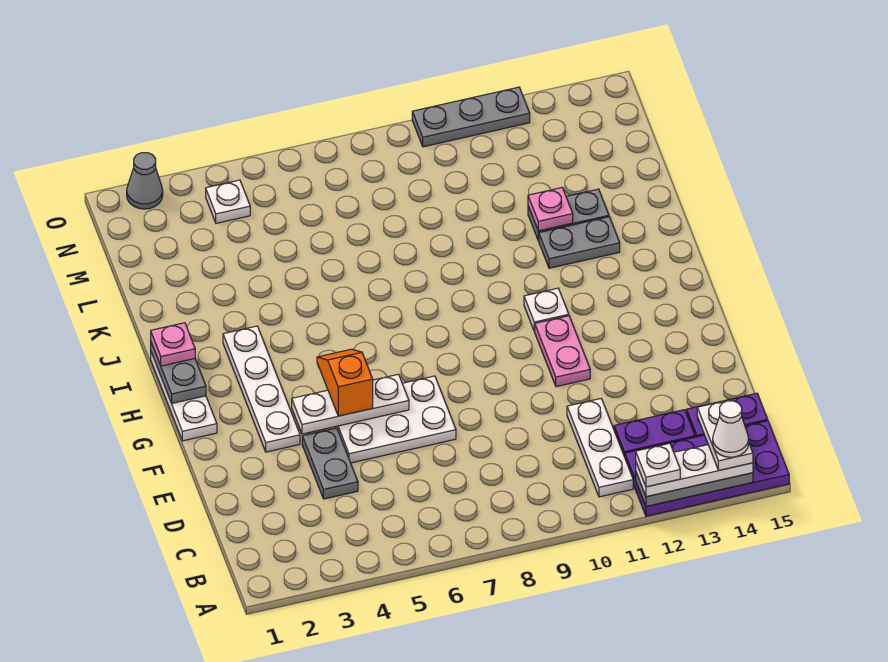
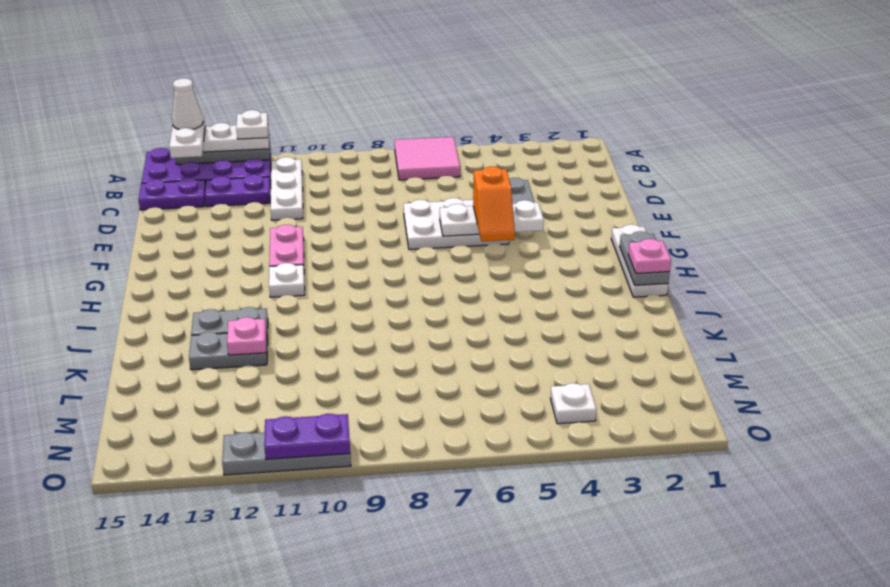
none -> pink tile A6:B7 level 1
white plate F3:I3 level 1 -> none
grey cone O2 level 1 -> none
none -> purple plate O10:O11 level 2

